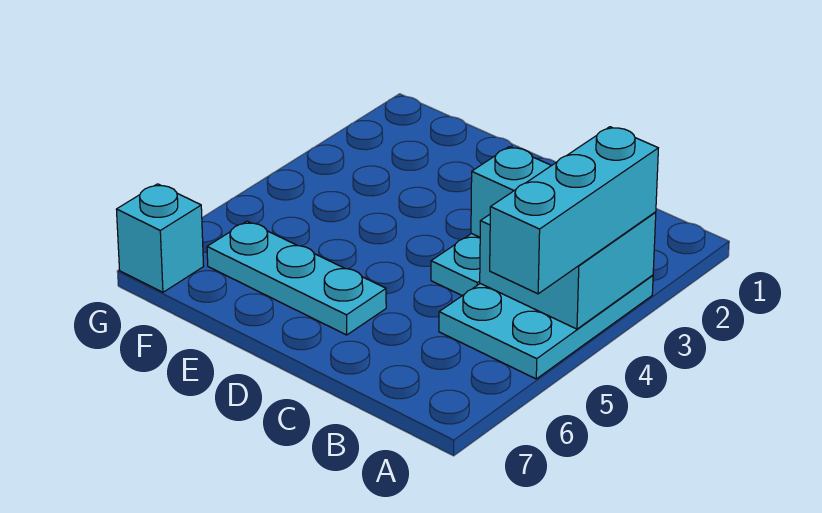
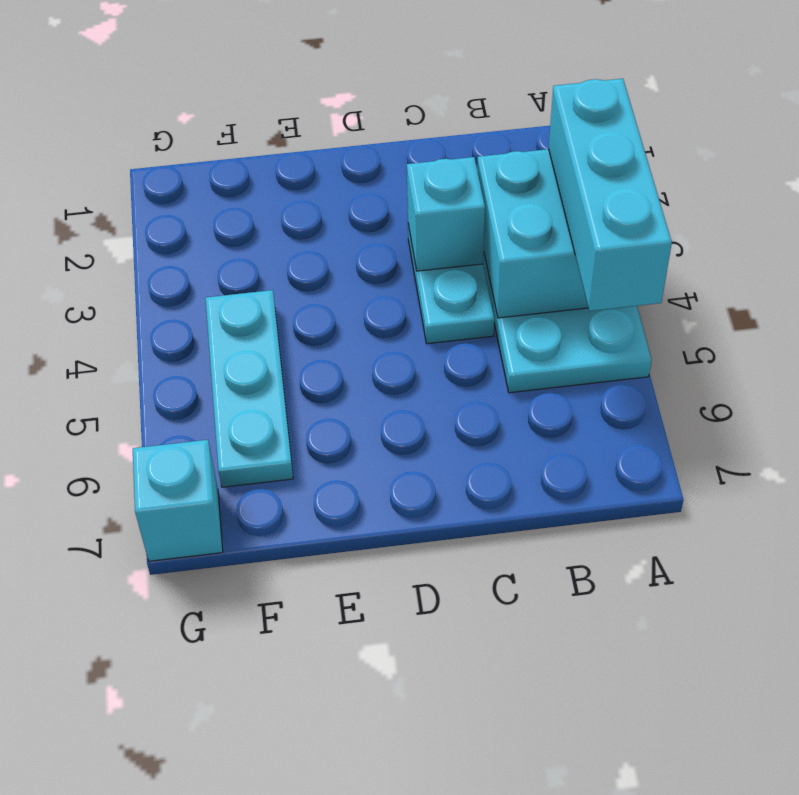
cyan plate D6:F6 level 1 -> cyan plate F4:F6 level 1

